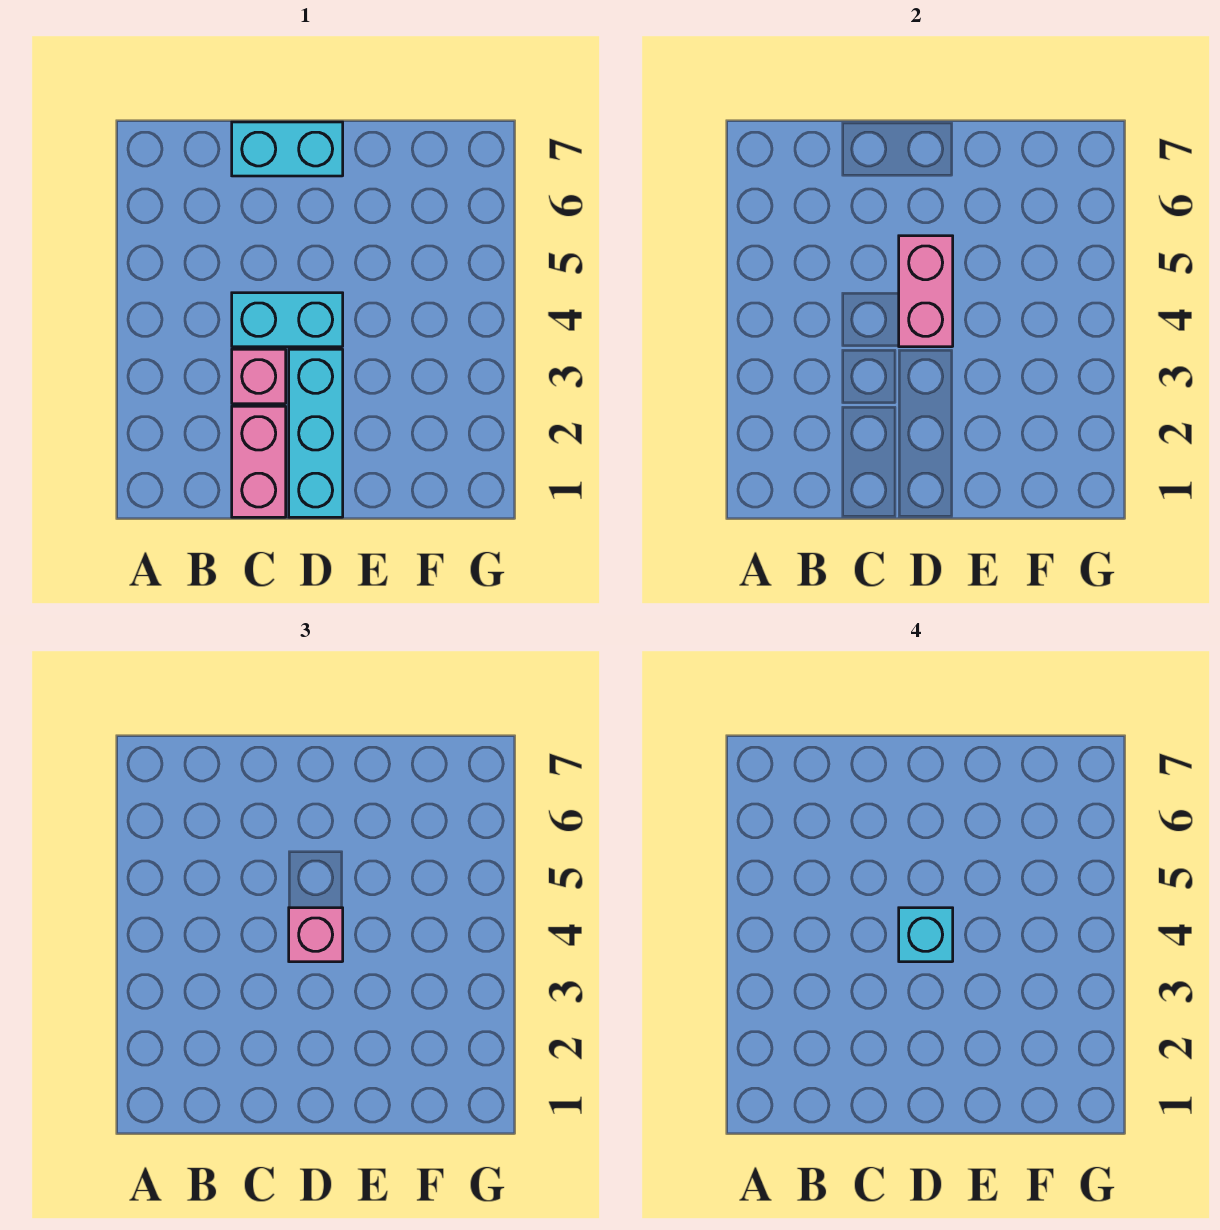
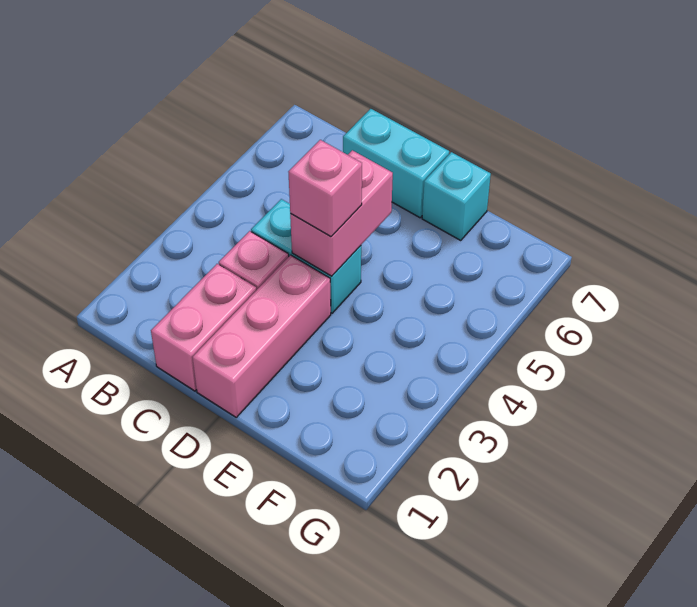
cyan brick D1:D3 level 1 -> pink brick D1:D3 level 1
cyan brick D4 level 4 -> cyan brick E7 level 1

